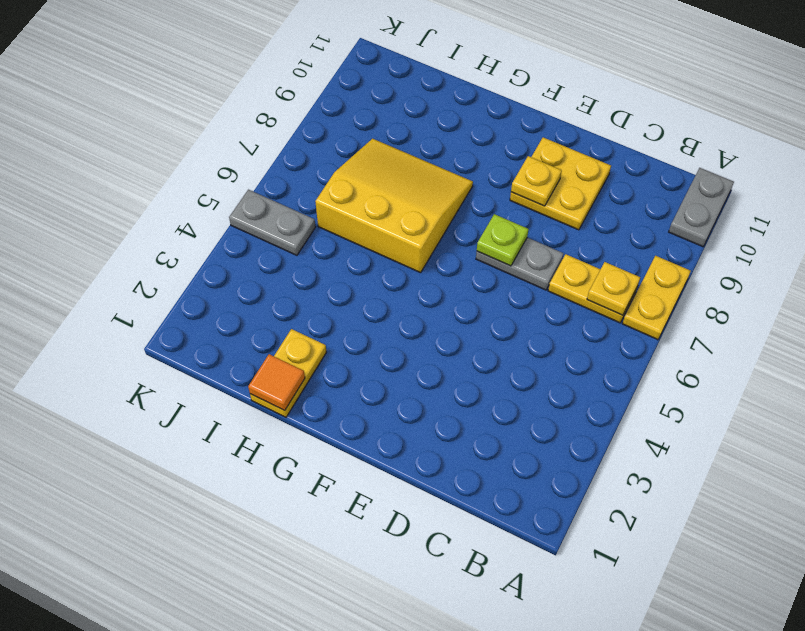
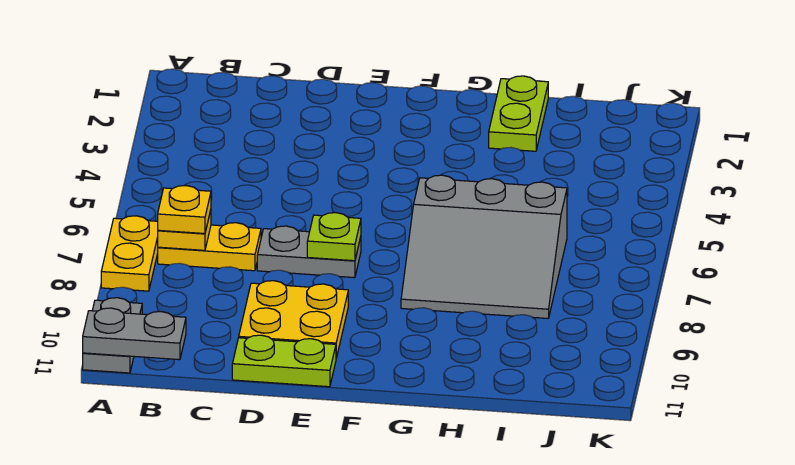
none -> lime plate D11:E11 level 1
yellow plate E9 level 2 -> yellow plate B7 level 3
yellow slope G6:I8 level 1 top 6 -> grey slope G6:I8 level 1 top 6
yellow plate H1:H2 level 1 -> lime plate H1:H2 level 1
orange tile H1 level 2 -> none
grey plate J5:K5 level 1 -> grey plate A11:B11 level 2

